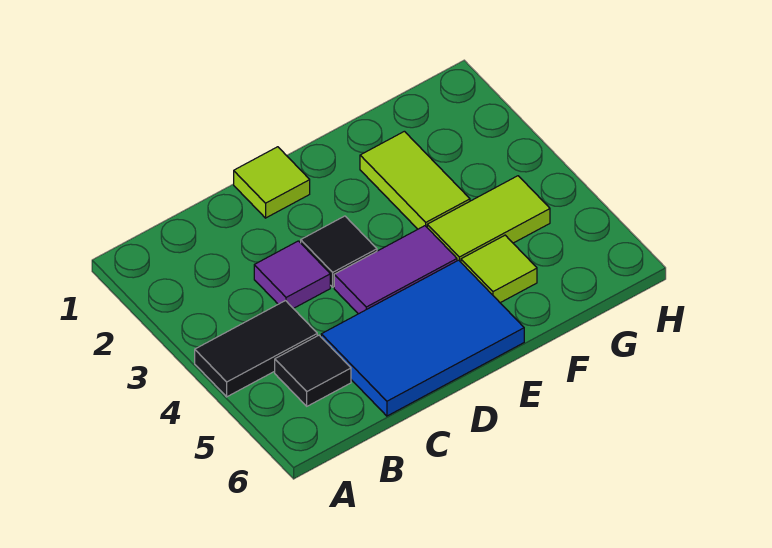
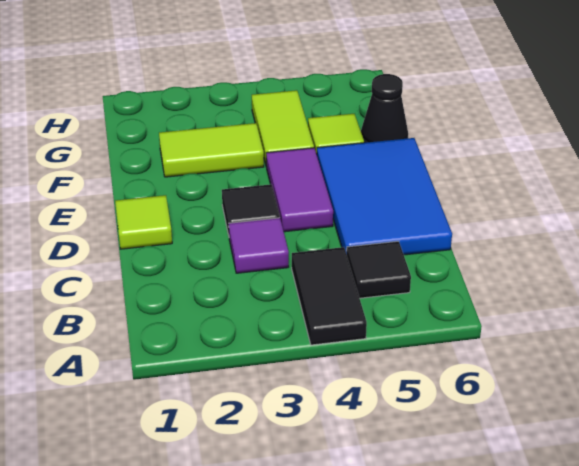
none -> black cone F6 level 1

